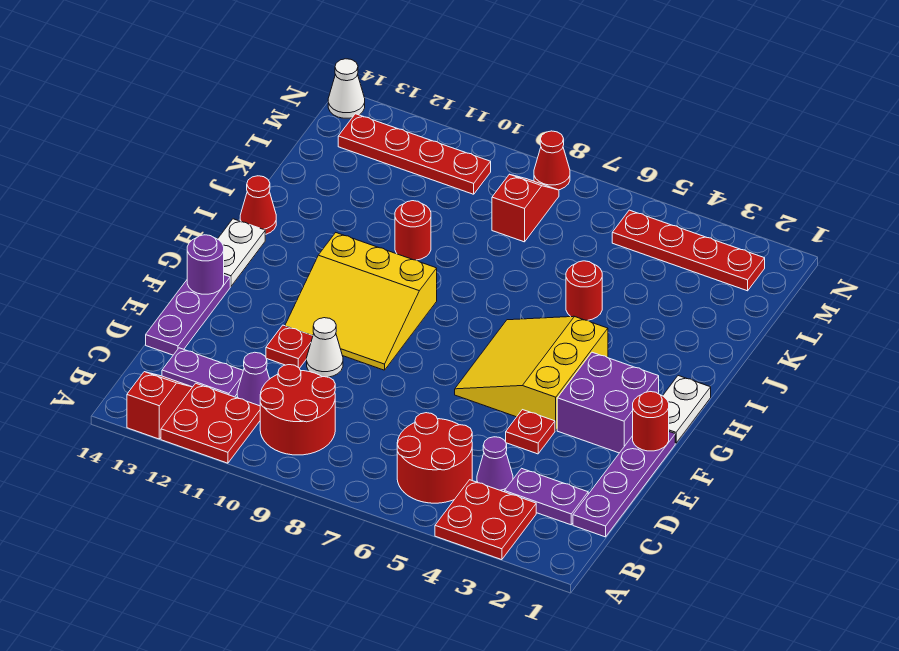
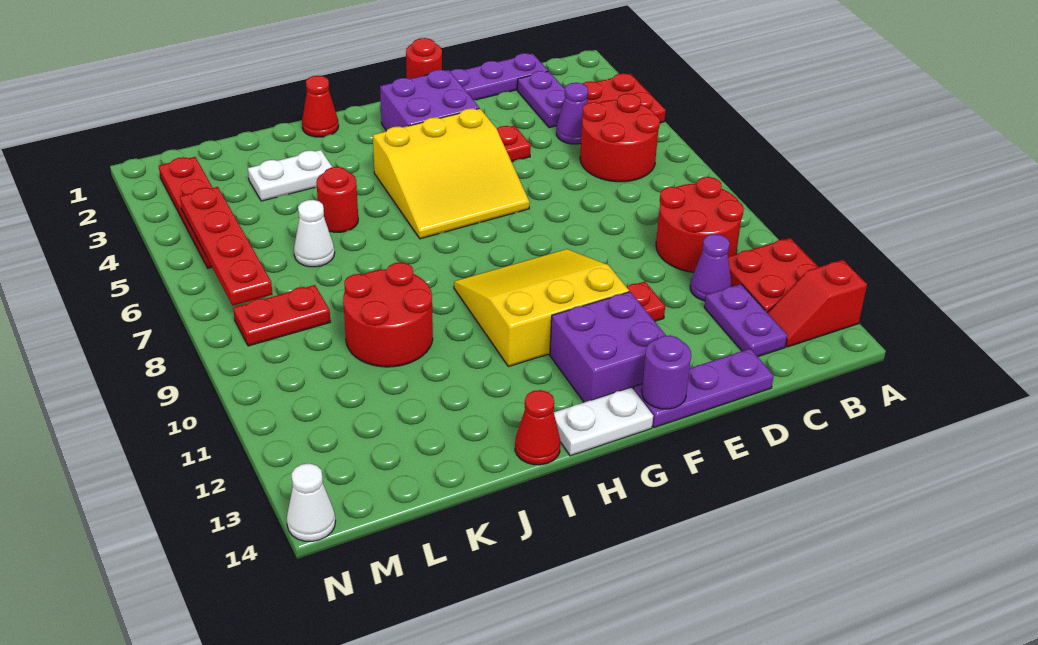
white cone E10 level 1 -> white cone K6 level 1
yellow slope F9:H11 level 1 top H -> yellow slope F9:H11 level 1 top 11
none -> purple brick F12:G13 level 1
white plate G1:H1 level 1 -> white plate J3:K3 level 1
red round brick J10 level 1 -> red round brick J9:K10 level 1
red slope L8:M8 level 1 top L -> red plate L8:M8 level 1
red plate M10:M13 level 1 -> red plate M4:M7 level 2
red cone N8 level 1 -> red cone I1 level 1

